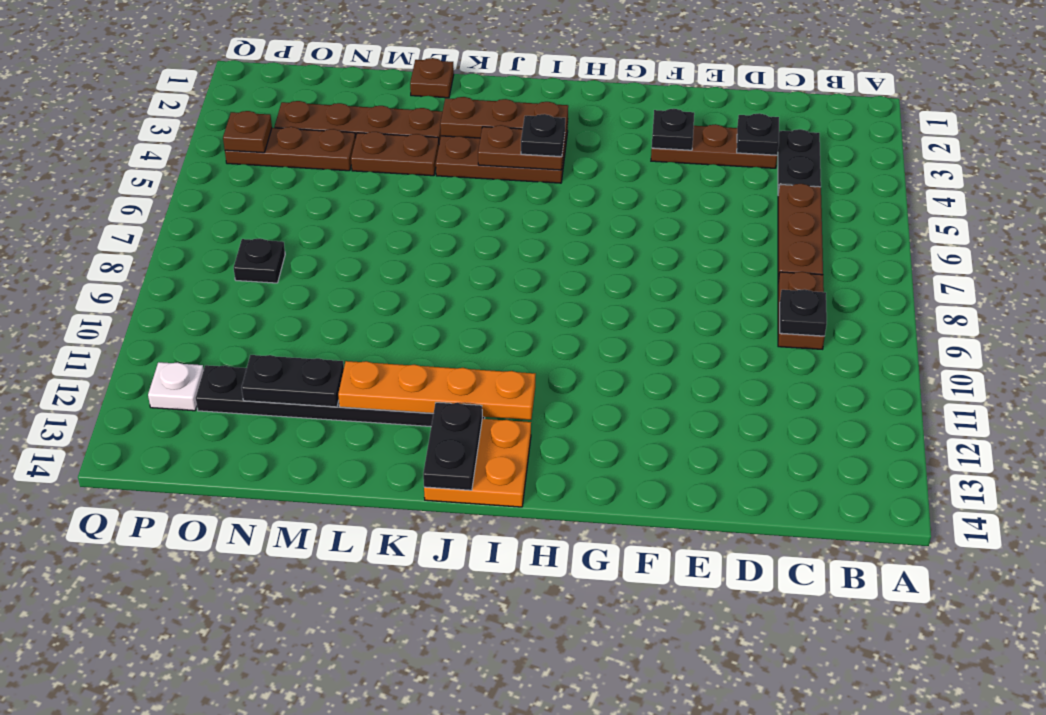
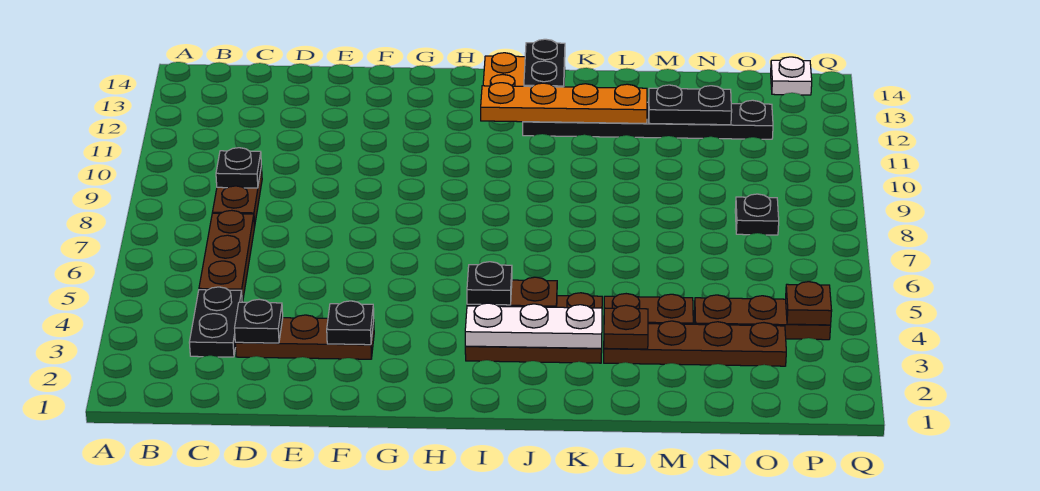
brown plate I3:K3 level 2 -> white plate I3:K3 level 2
brown plate L1 level 1 -> brown plate L3 level 2
white plate P12 level 1 -> white plate P14 level 1

